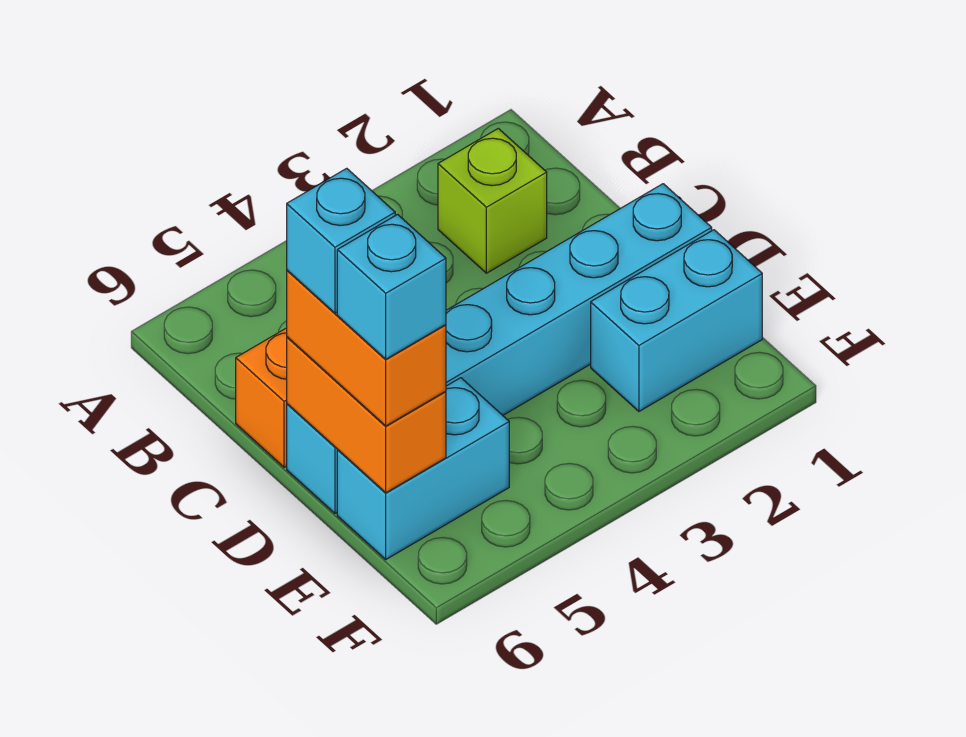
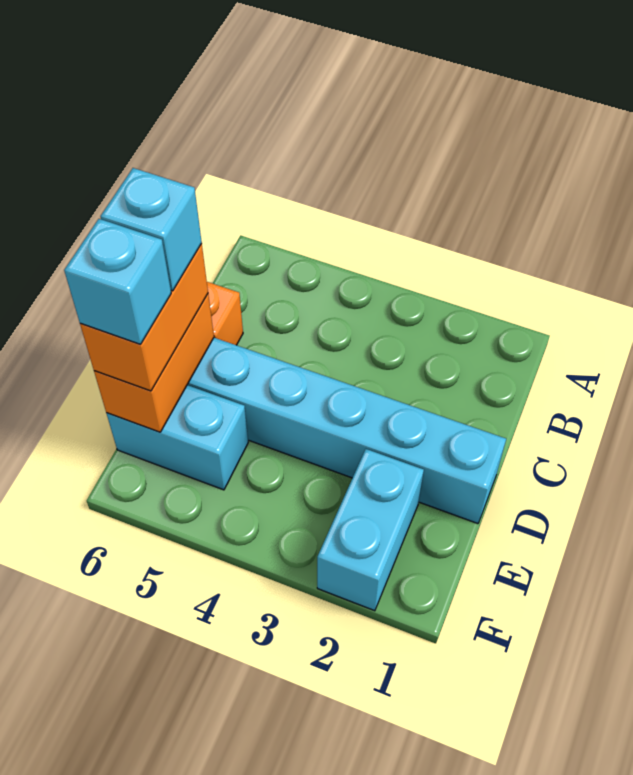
lime brick B2 level 1 -> none
cyan brick E1:E2 level 1 -> cyan brick E2:F2 level 1

